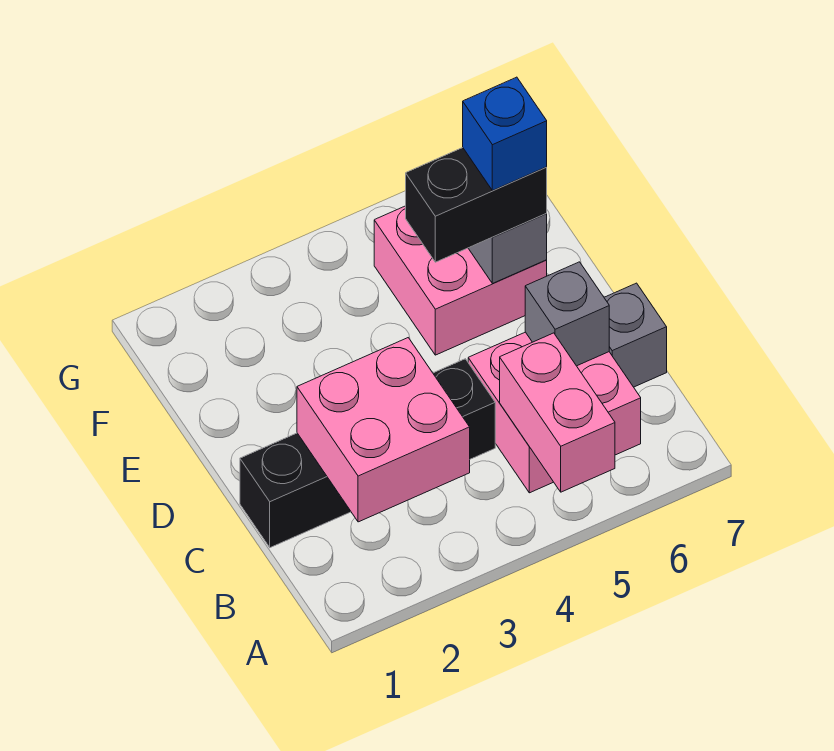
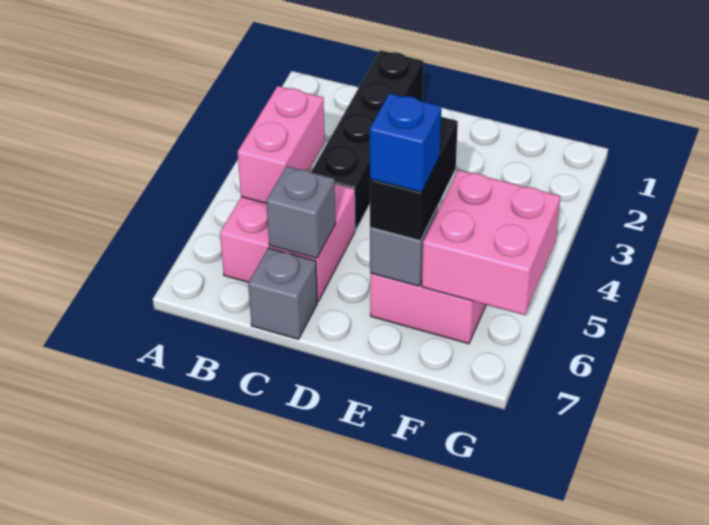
pink brick A5:B5 level 2 -> pink brick B4:B5 level 2
pink brick B2:C3 level 2 -> pink brick F5:G6 level 2

